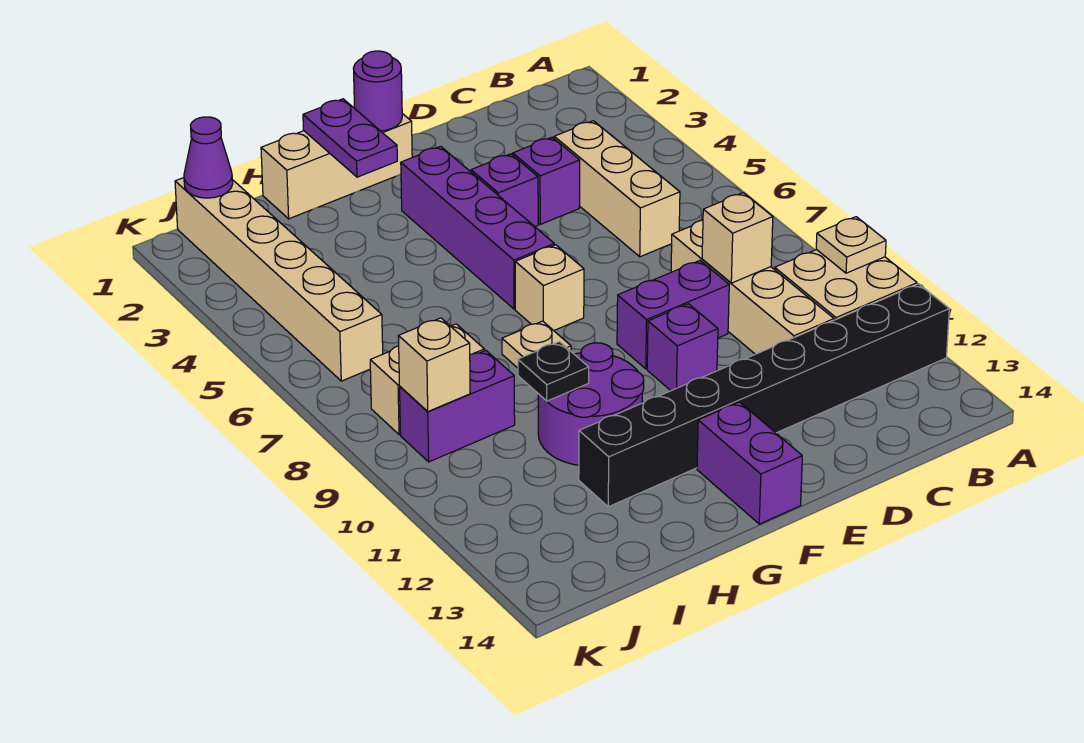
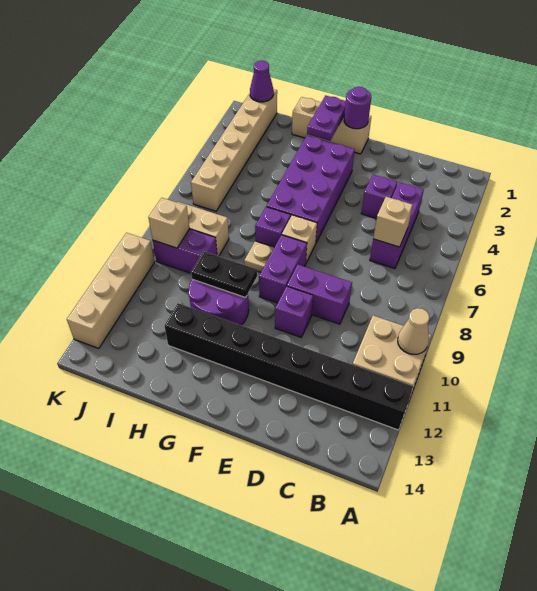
tan plate A10 level 2 -> tan cone A10 level 2
tan brick C4:C6 level 1 -> purple brick C4:C6 level 1
tan brick C8:C11 level 1 -> tan brick K10:K13 level 1
tan brick C9 level 2 -> tan brick C6 level 2
purple brick E4 level 1 -> purple brick G7 level 1
purple brick F3:F6 level 1 -> purple brick F3:G6 level 1
purple brick F13:F14 level 1 -> purple brick F8:F9 level 1
black plate H10 level 2 -> black plate G10:H10 level 2

